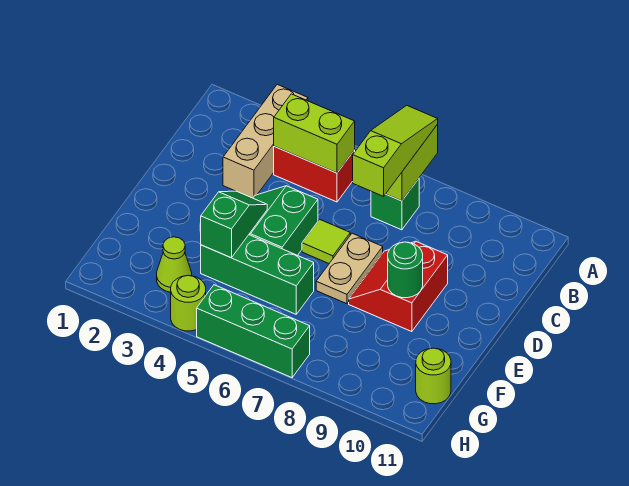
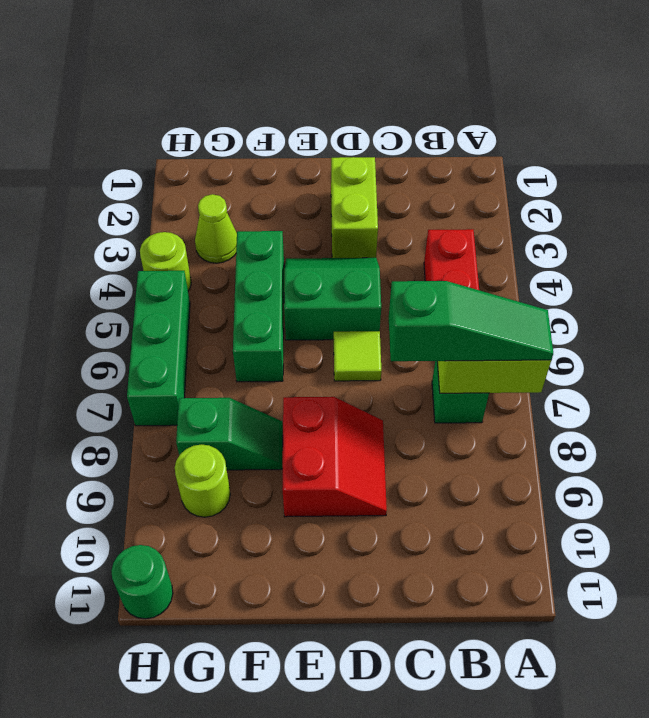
tan brick A3:C3 level 1 -> none
lime slope A7:C7 level 3 top C -> green slope A7:C7 level 3 top C
lime brick B4:B5 level 2 -> lime brick D2:D3 level 1
tan plate D7:E7 level 1 -> none
red slope D8:E9 level 1 top 9 -> red slope D8:E9 level 1 top E
green slope E4:F4 level 2 top F -> green slope F8:G8 level 1 top G
green round brick E9 level 2 -> green round brick H11 level 1
lime round brick G11 level 1 -> lime round brick G9 level 1

